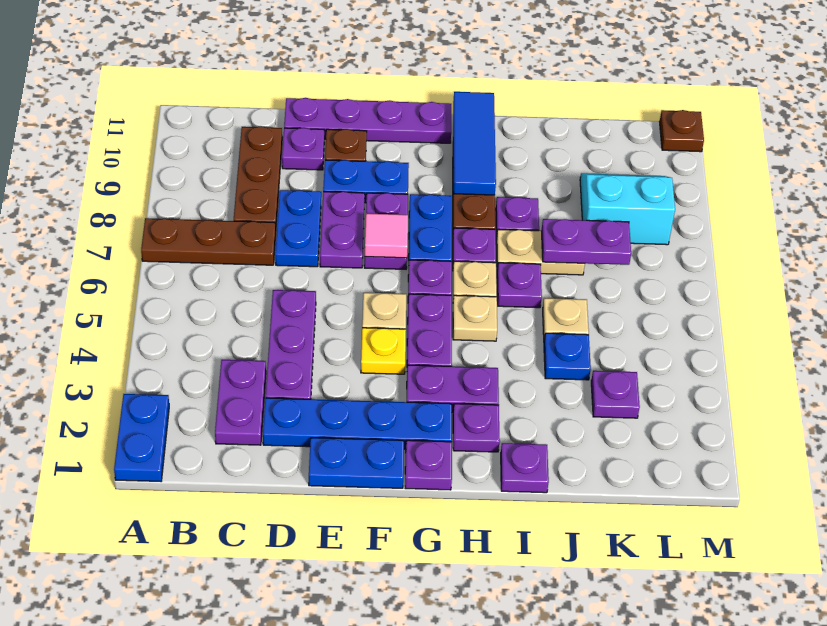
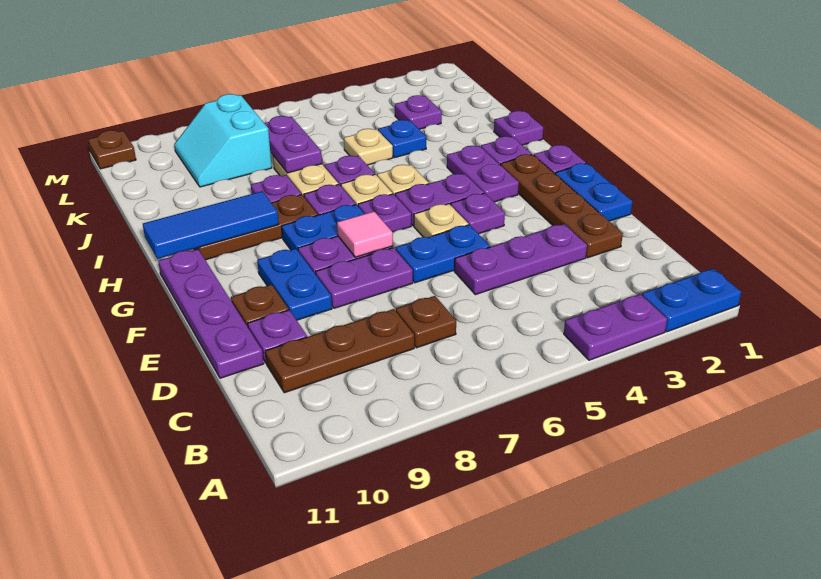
brown plate A7:C7 level 1 -> brown plate C7 level 1
purple plate C2:C3 level 1 -> purple plate A3:A4 level 1
blue plate D2:G2 level 1 -> brown plate D2:G2 level 1
blue plate D7:D8 level 1 -> blue plate E5:E6 level 1
yellow plate F4 level 1 -> purple plate F4 level 1

